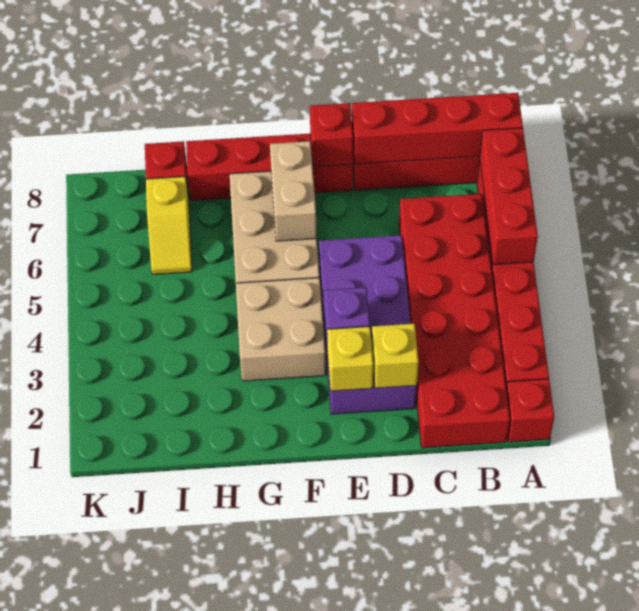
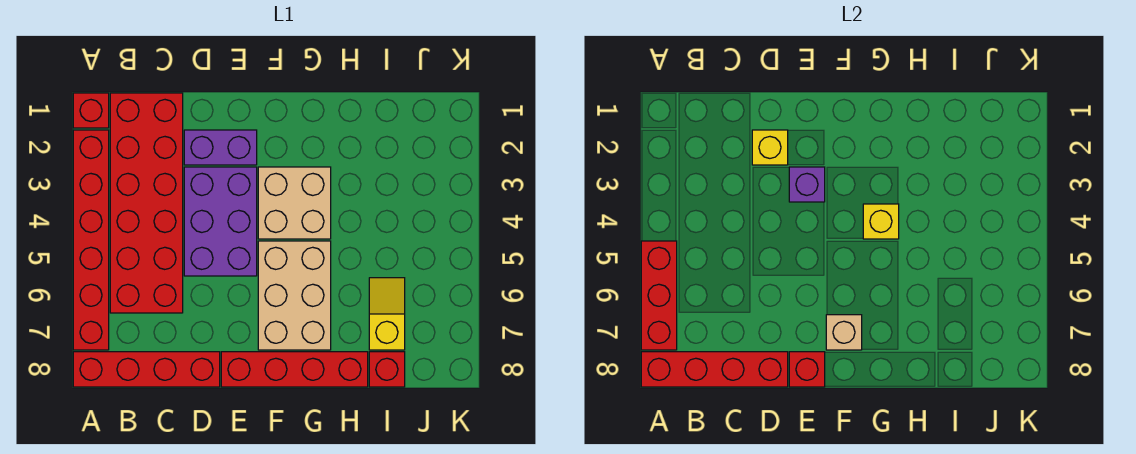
yellow brick E2 level 2 -> yellow brick G4 level 2
tan brick F6:F7 level 2 -> tan brick F7 level 2

